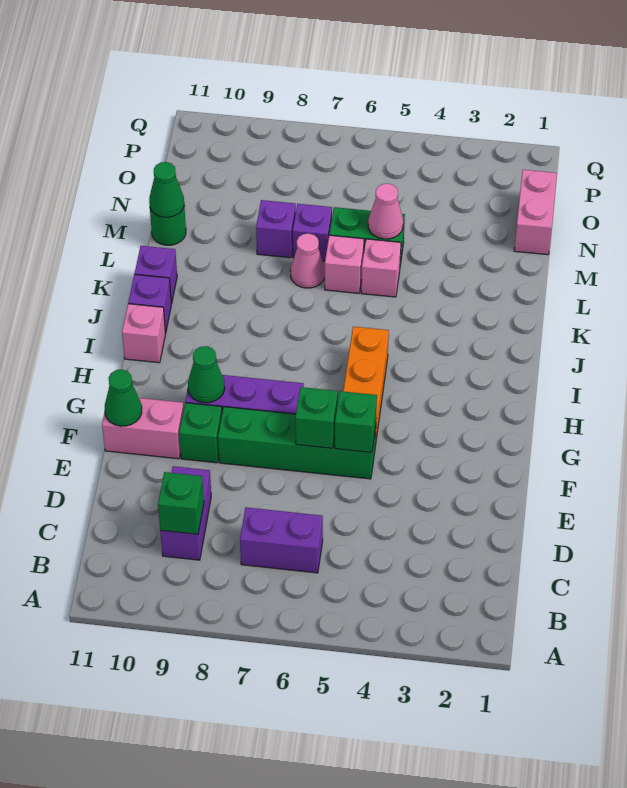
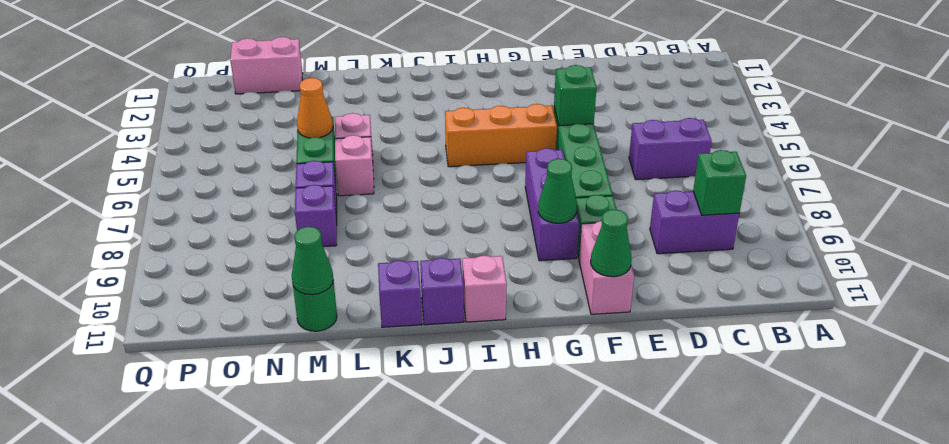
purple brick C6:C7 level 1 -> purple brick C6:D6 level 1
green brick F6 level 2 -> none
pink cone L7 level 1 -> none
pink cone M5 level 2 -> orange cone M5 level 2

